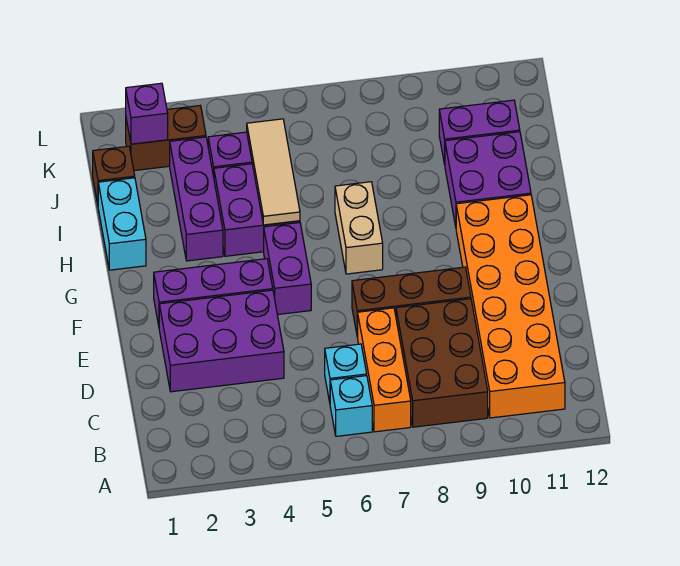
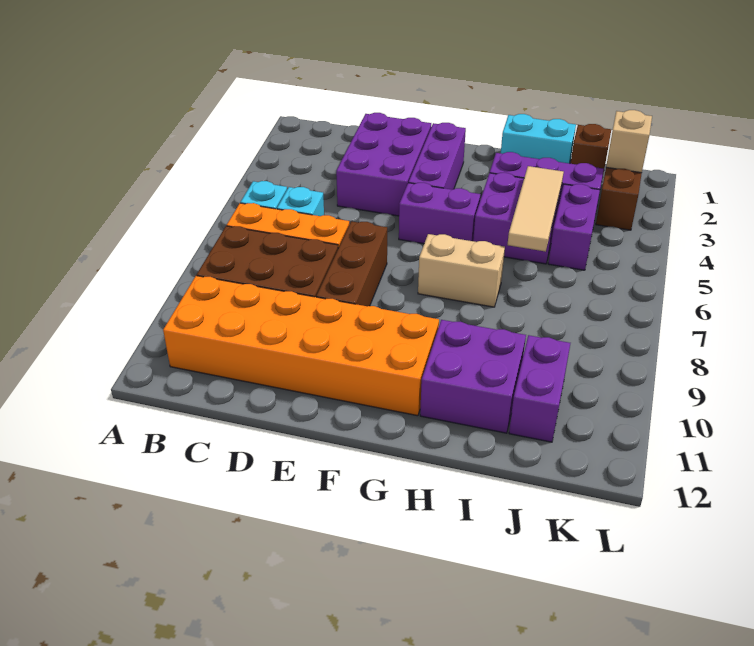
tan tile H5:J5 level 2 -> tan tile I4:I6 level 2
purple brick K2 level 2 -> tan brick K2 level 2

